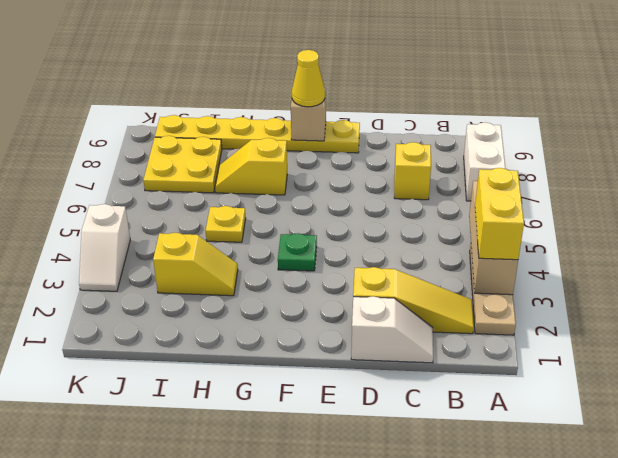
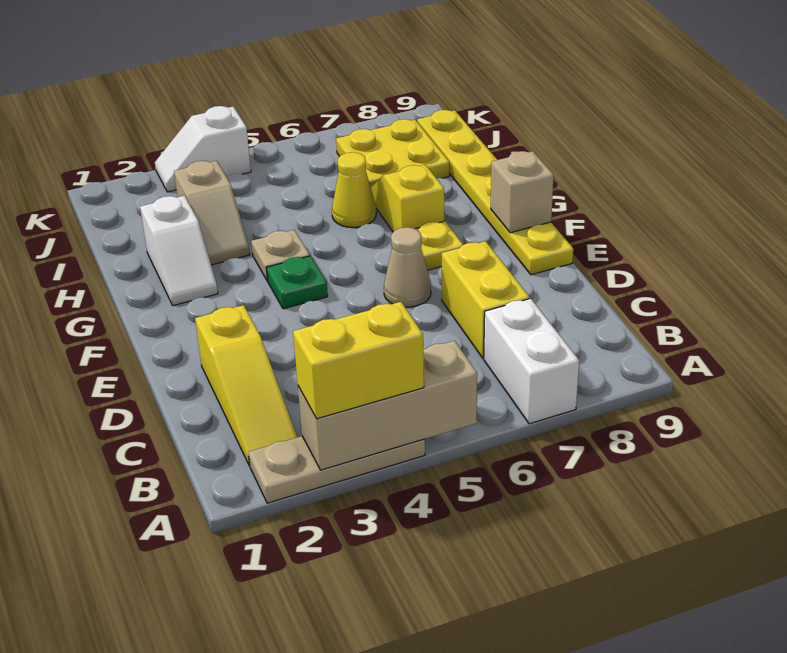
white brick A7:A8 level 1 -> white brick A7:B7 level 1
white slope C1:D1 level 1 top D -> white slope G2:H2 level 1 top H
yellow brick C7 level 1 -> yellow brick C7:D7 level 1
none -> tan cone E6 level 1
yellow cone F9 level 3 -> yellow cone H6 level 1
none -> tan plate G4 level 1
yellow slope H3:I3 level 1 top I -> tan slope H3:I3 level 1 top I
yellow plate H5 level 1 -> yellow plate F7 level 1

